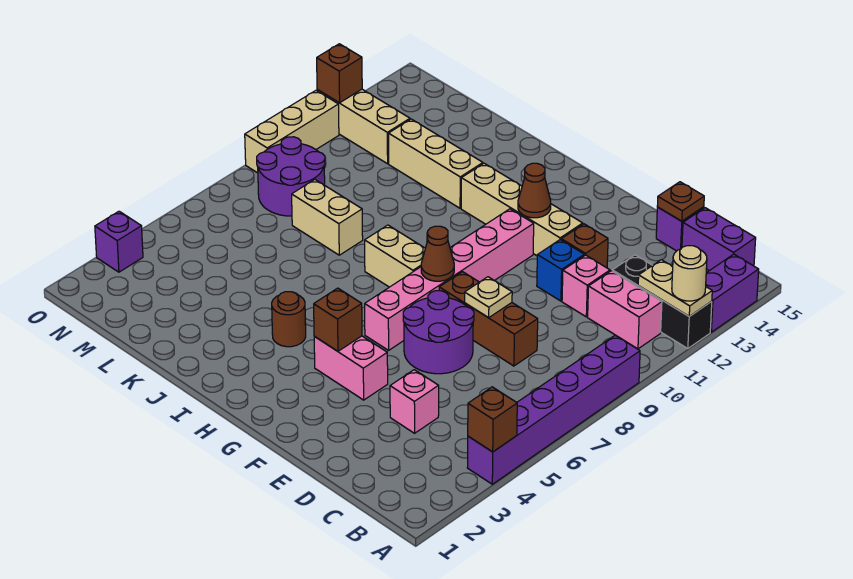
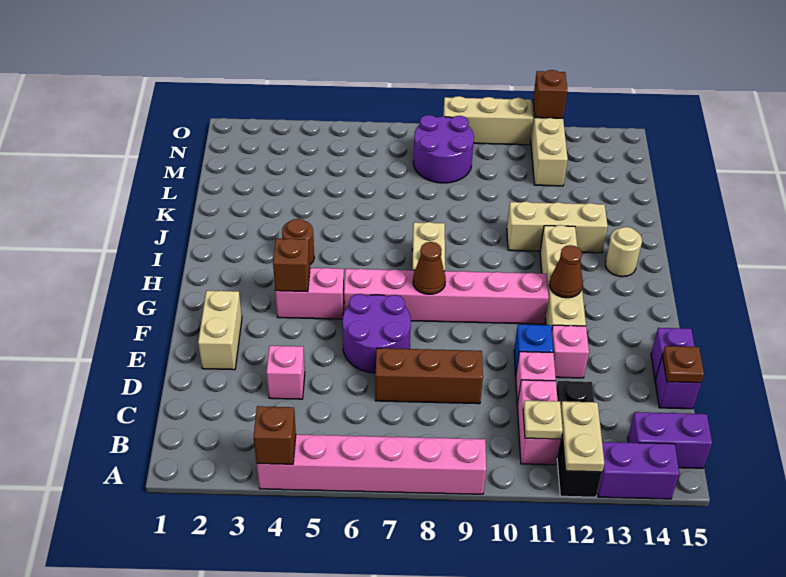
purple brick A4:A9 level 1 -> pink brick A4:A9 level 1
tan round brick A12 level 3 -> tan round brick I14 level 1
purple brick B15:C15 level 1 -> purple brick B14:B15 level 1
brown brick D8:F8 level 1 -> brown brick D7:D9 level 1
tan plate E8 level 2 -> tan plate B11 level 2
brown brick E12 level 1 -> pink brick E12 level 1
pink brick F4:G4 level 1 -> pink brick G4:G5 level 1
tan brick J12:L12 level 1 -> tan brick J11:J13 level 1
tan brick K8:L8 level 1 -> tan brick E2:F2 level 1
purple brick O3 level 1 -> purple brick E15 level 1

